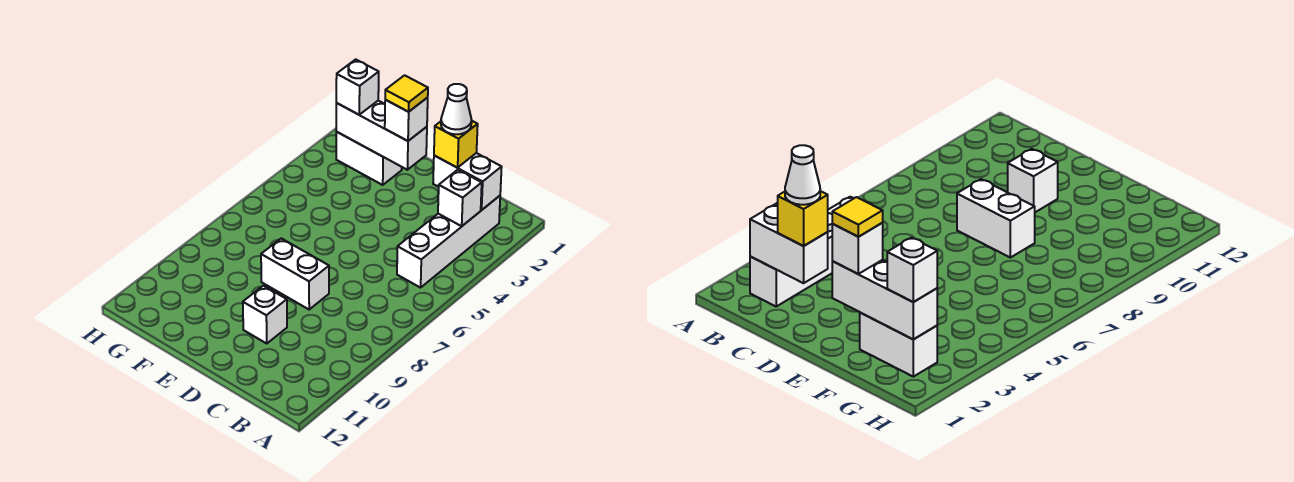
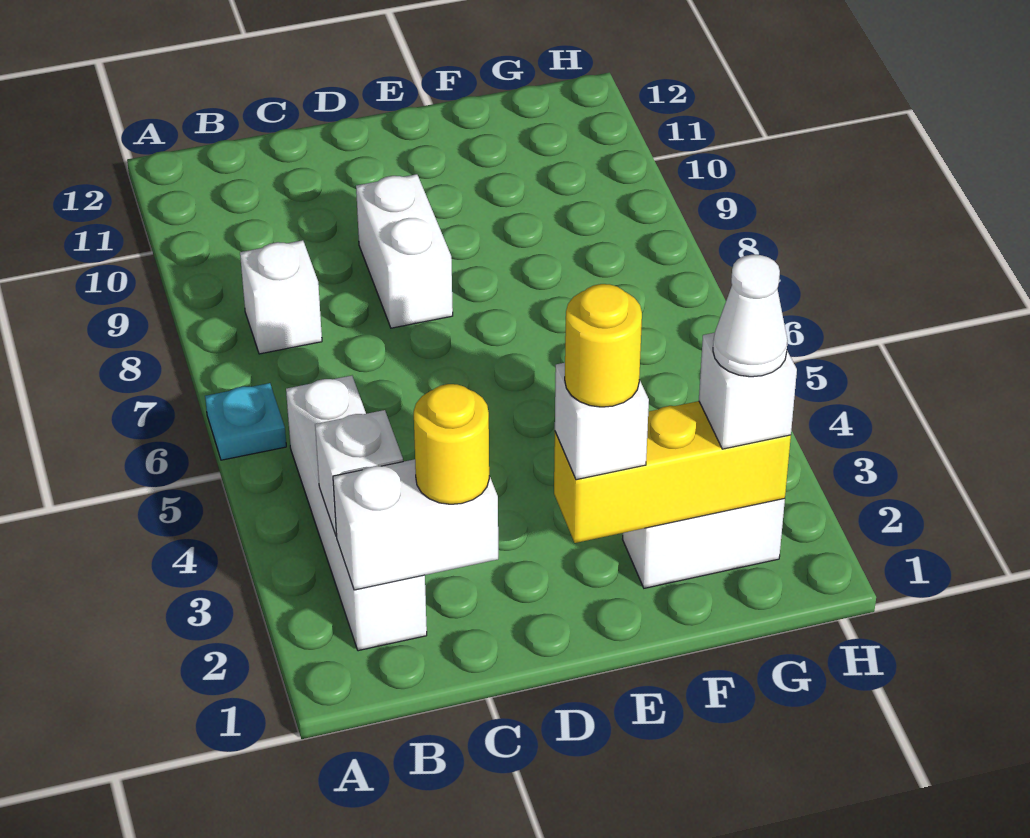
none -> cyan plate A6 level 1
yellow brick C2 level 3 -> yellow round brick C2 level 3
white cone C2 level 4 -> white cone G2 level 4
white brick D8:E8 level 1 -> white brick D8:D9 level 1
white brick D10 level 1 -> white brick B8 level 1
white brick E2:G2 level 2 -> yellow brick E2:G2 level 2
yellow tile E2 level 4 -> yellow round brick E2 level 4

